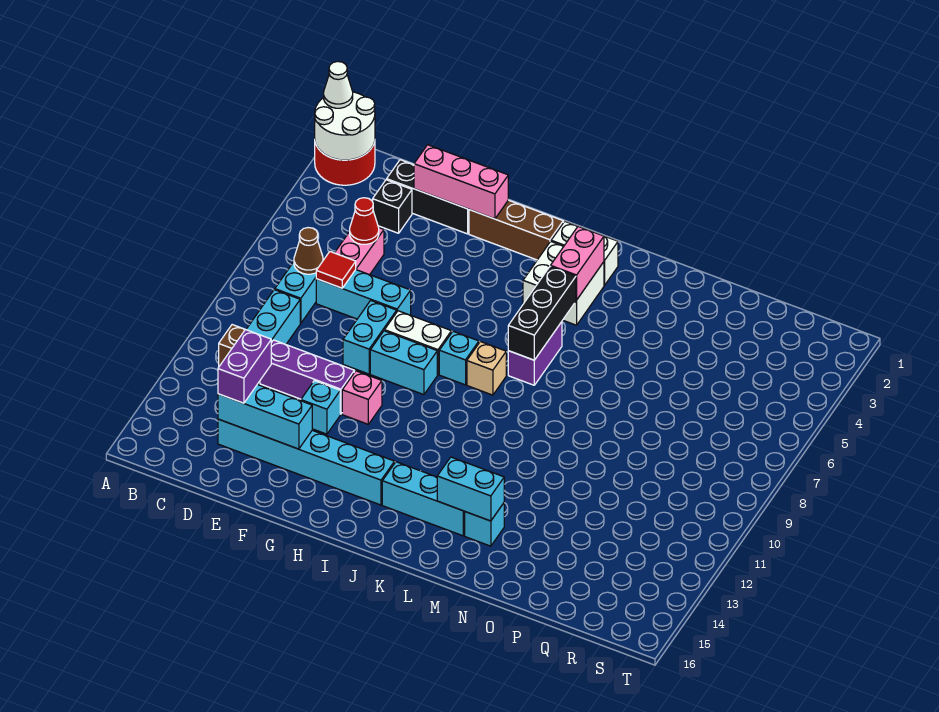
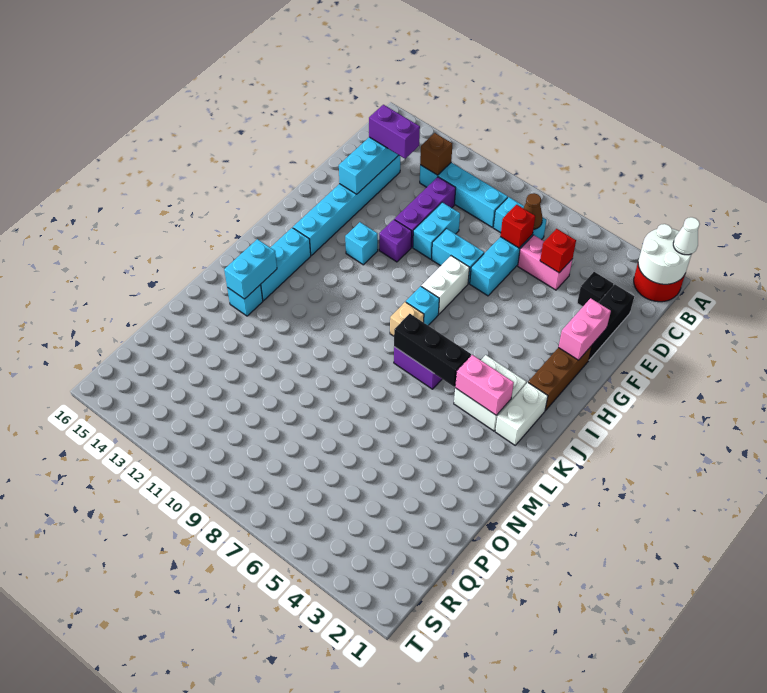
red cone D5 level 2 -> red brick D5 level 2
red tile D7 level 2 -> red brick D7 level 2
pink brick E2:G2 level 2 -> pink brick F2:G2 level 2
cyan brick F12 level 1 -> cyan brick H12 level 1
cyan brick G9:H9 level 1 -> cyan brick E10:F10 level 1
pink brick G11 level 1 -> purple brick G11 level 1

